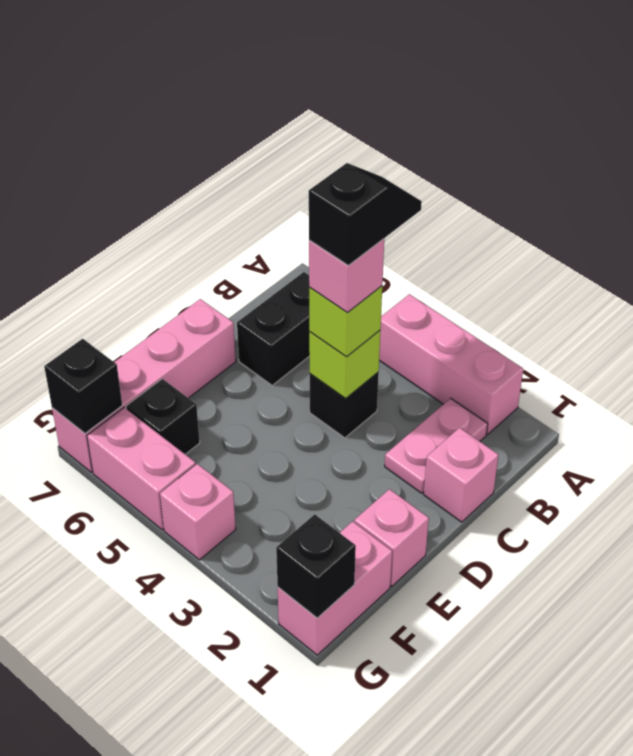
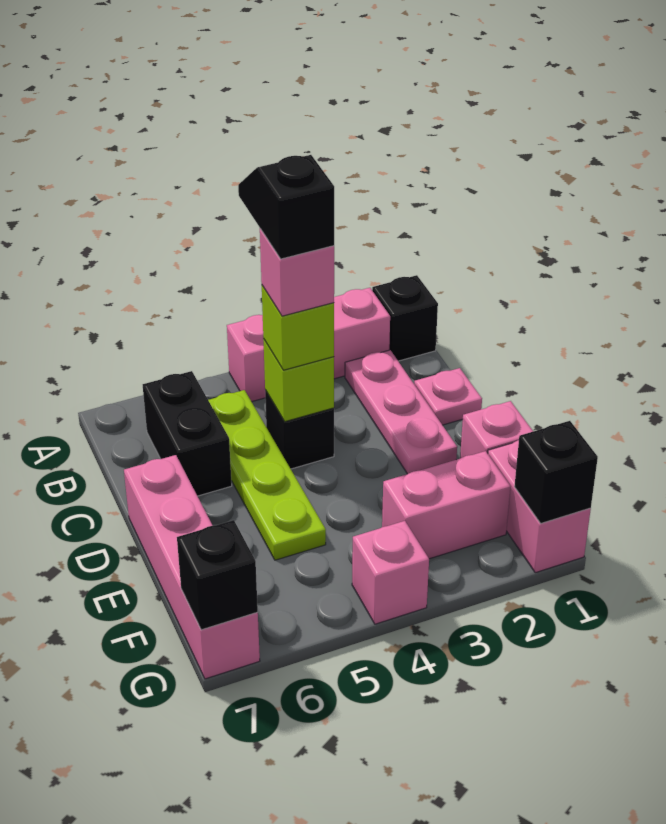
pink plate B2:C2 level 1 -> pink plate B2:D2 level 1
none -> lime plate B5:E5 level 1
pink brick C1 level 1 -> pink plate C1 level 1
black brick F6 level 1 -> black brick A1 level 1
pink brick G5:G6 level 1 -> pink brick F2:F3 level 1

